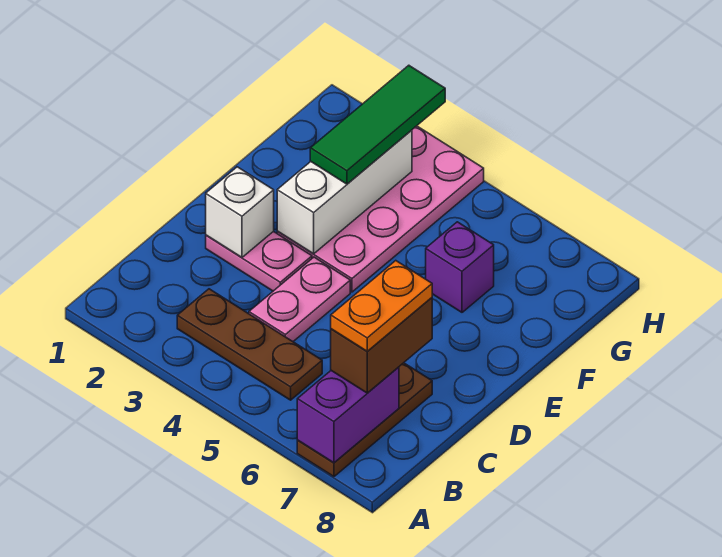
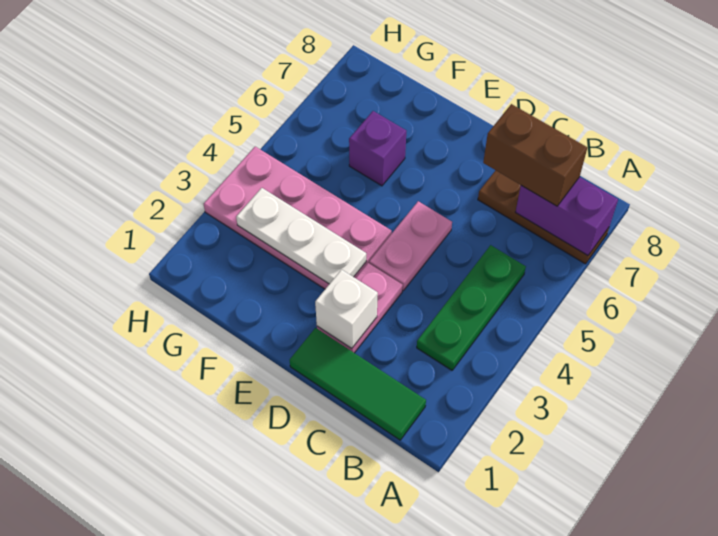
brown plate B3:B5 level 1 -> green plate B3:B5 level 1
orange plate B7:C7 level 4 -> none
pink plate C4:D4 level 1 -> pink plate D4:D5 level 1
white brick E3:G3 level 2 -> white plate E3:G3 level 2
green tile F3:H3 level 3 -> green tile B1:D1 level 1

